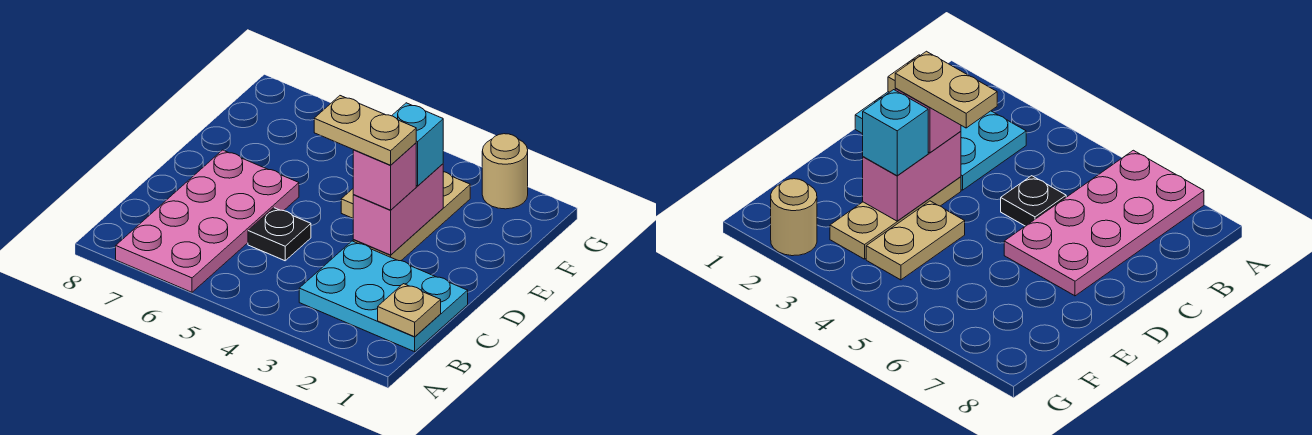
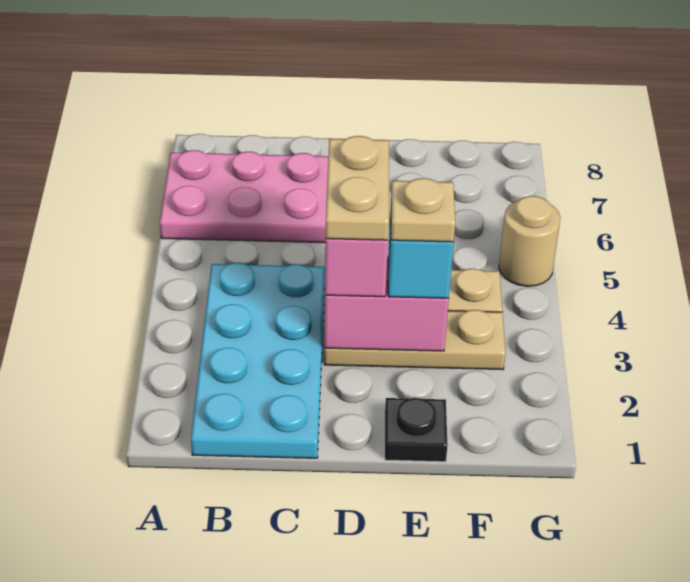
cyan plate B1:C3 level 1 -> cyan plate B1:C4 level 1
tan plate B1 level 2 -> tan plate E3 level 4
black plate C5 level 1 -> black plate E1 level 1
tan round brick G2 level 1 -> tan round brick G5 level 1

